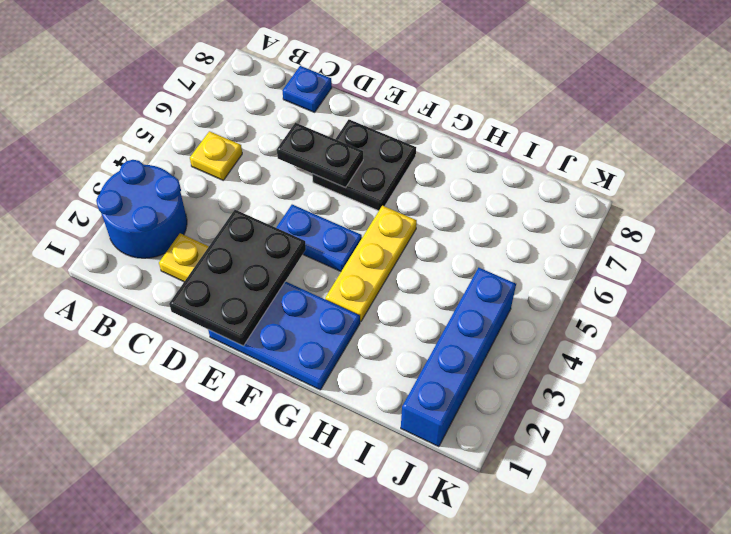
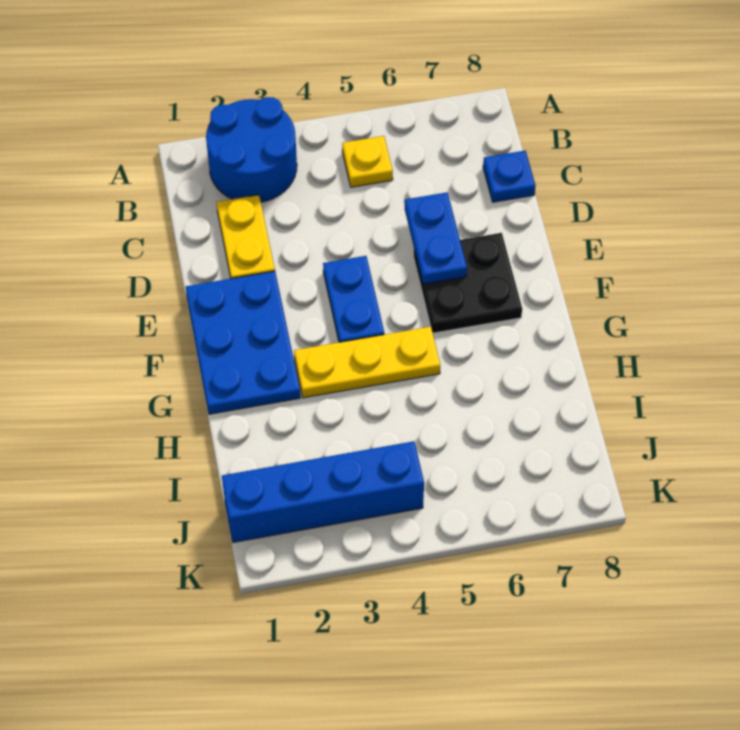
black plate D1:E3 level 2 -> none
black plate D6:E6 level 2 -> blue plate D6:E6 level 2

